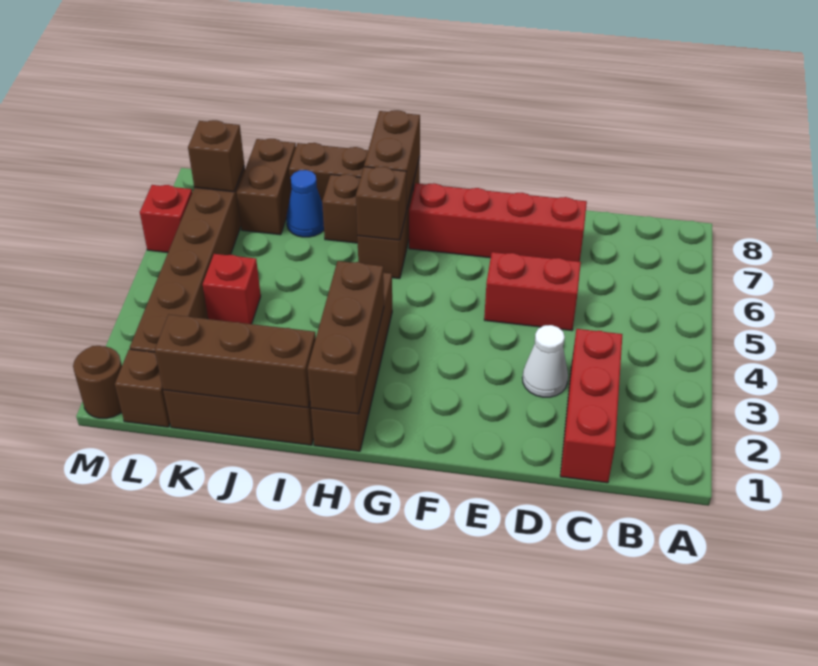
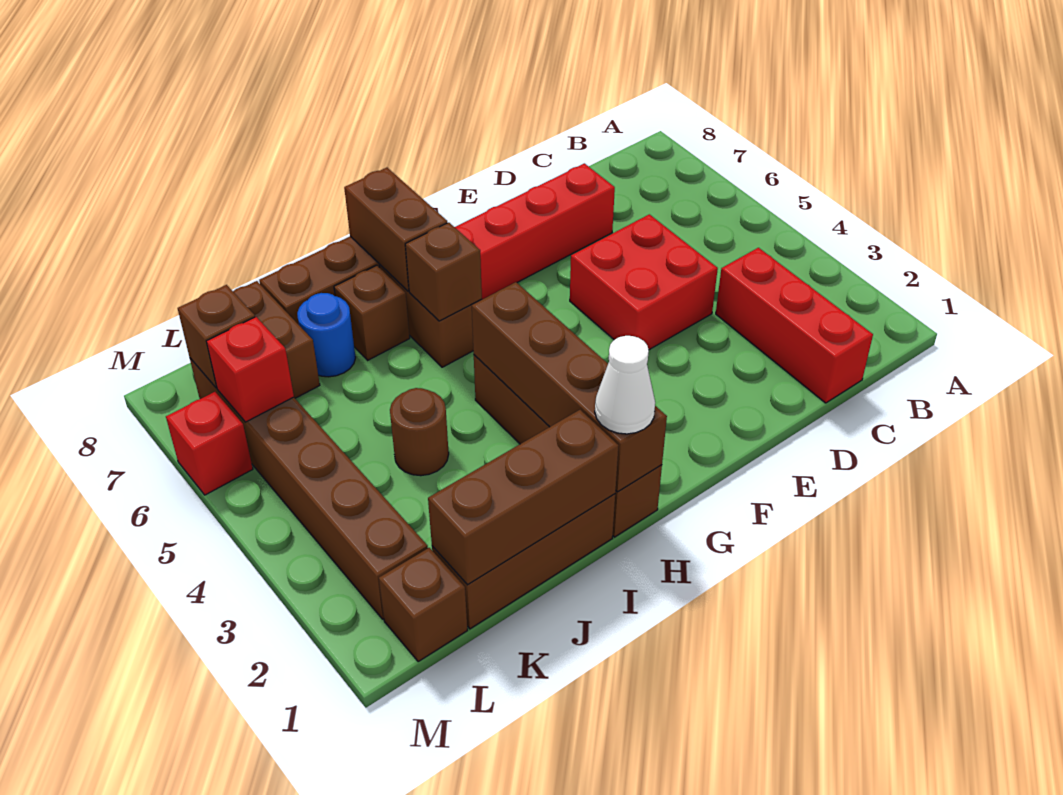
white cone D3 level 1 -> white cone H1 level 3
red brick D5:E5 level 1 -> red brick D4:E5 level 1
brown brick H1:H3 level 2 -> brown brick H1:H4 level 2
blue cone J7 level 1 -> blue round brick J7 level 1
red brick K4 level 1 -> red brick L6 level 2
brown round brick M1 level 1 -> brown round brick J4 level 1

